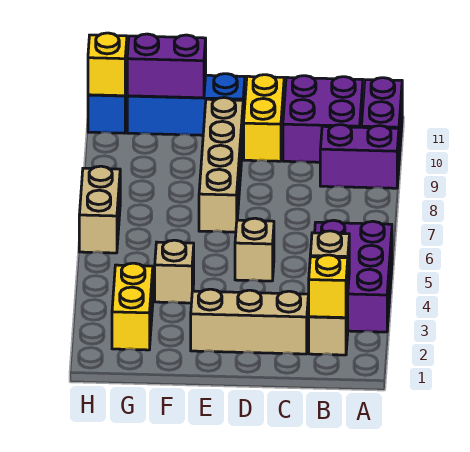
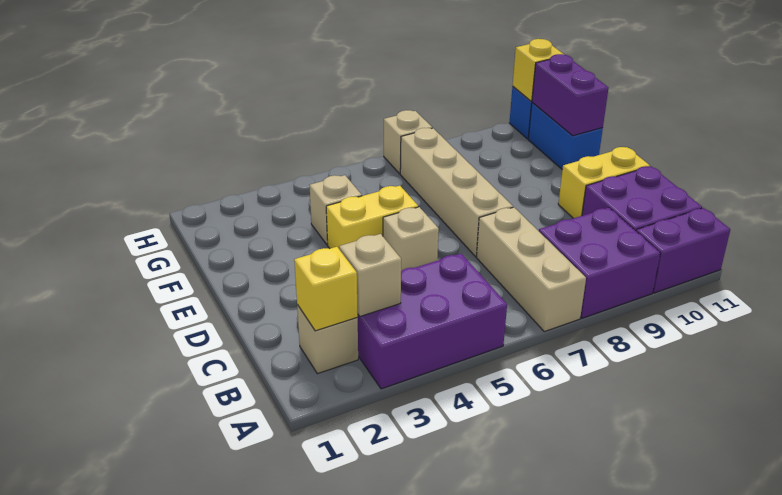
purple brick A9:B9 level 1 -> purple brick A8:B9 level 1
tan brick C2:E2 level 1 -> tan brick A7:C7 level 1
tan brick E7:E10 level 1 -> tan brick D7:G7 level 1
blue brick E11:G11 level 1 -> blue brick F11:G11 level 1
yellow brick G2:G3 level 1 -> yellow brick E4:E5 level 1
tan brick H6:H7 level 1 -> tan brick H7 level 1

